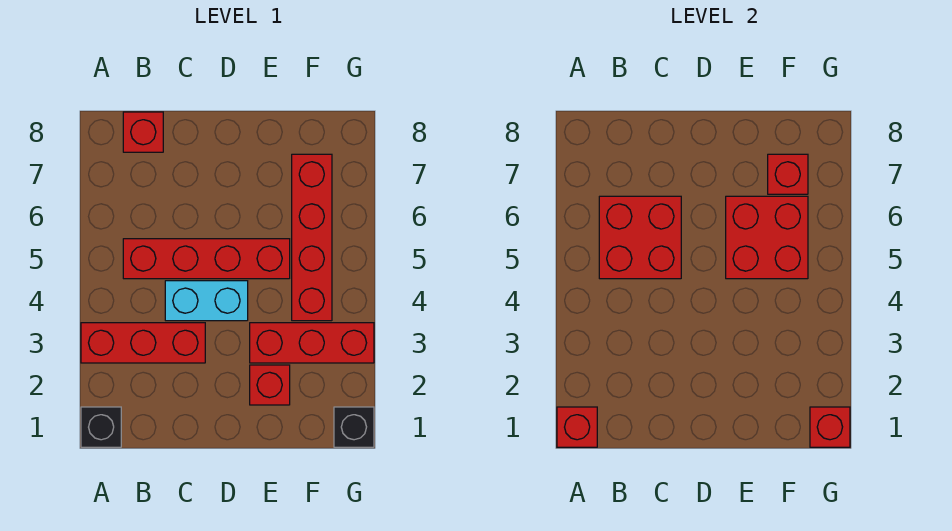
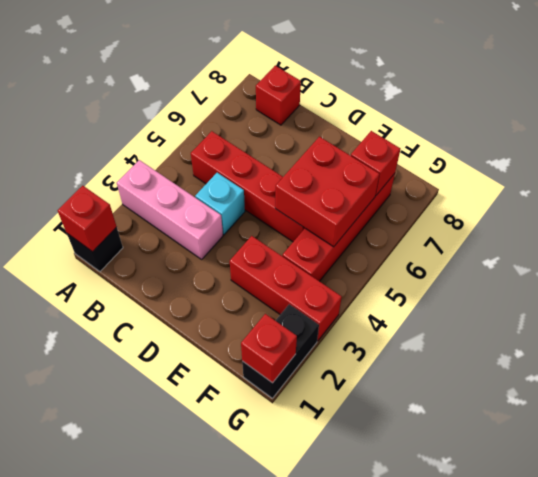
red brick A3:C3 level 1 -> pink brick A3:C3 level 1
red brick B5:C6 level 2 -> none
cyan brick C4:D4 level 1 -> cyan brick C4 level 1
red brick E2 level 1 -> none
black brick G1 level 1 -> black brick G1:G2 level 1

